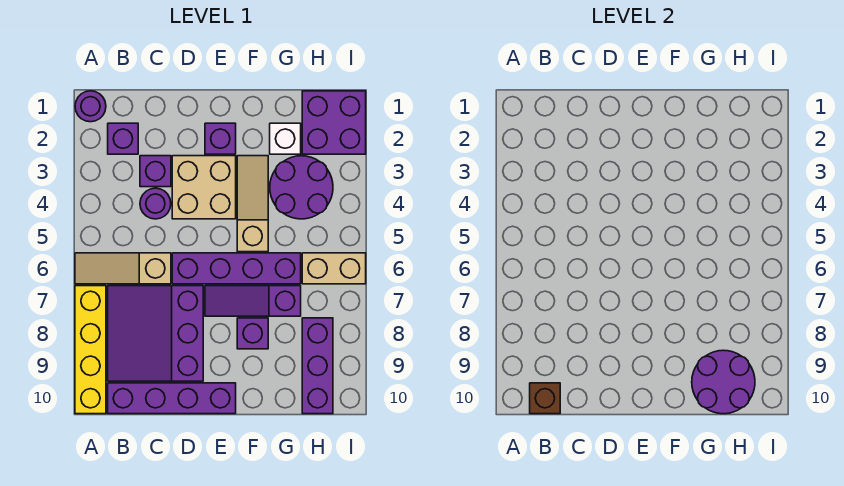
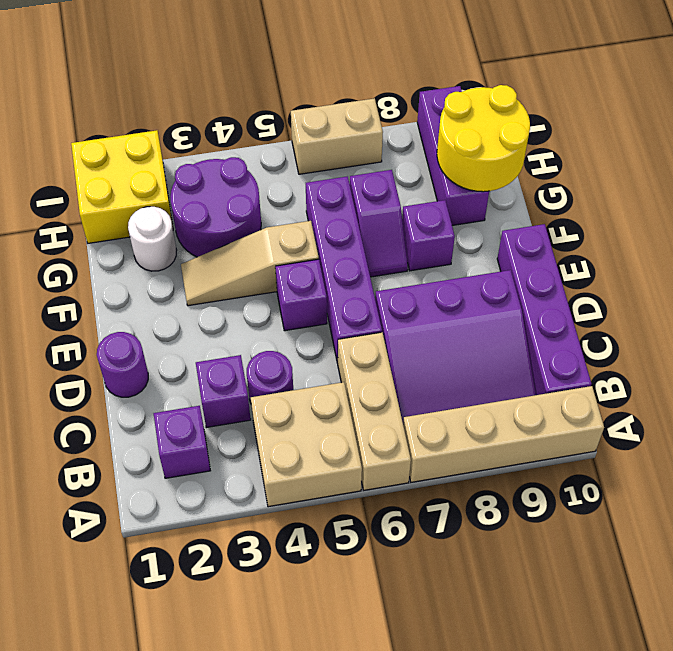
purple round brick A1 level 1 -> purple round brick D1 level 1
tan slope A6:C6 level 1 top C -> tan brick A6:C6 level 1
yellow brick A7:A10 level 1 -> tan brick A7:A10 level 1
brown brick B10 level 2 -> none
tan brick D3:E4 level 1 -> tan brick A4:B5 level 1
purple brick E2 level 1 -> purple brick E5 level 1
purple slope E7:G7 level 1 top G -> purple slope F7:G7 level 1 top G
white brick G2 level 1 -> white round brick G2 level 1
purple round brick G9:H10 level 2 -> yellow round brick G9:H10 level 2
purple brick H1:I2 level 1 -> yellow brick H1:I2 level 1
tan brick H6:I6 level 1 -> tan brick I6:I7 level 1
purple brick H8:H10 level 1 -> purple brick G9:I9 level 1

